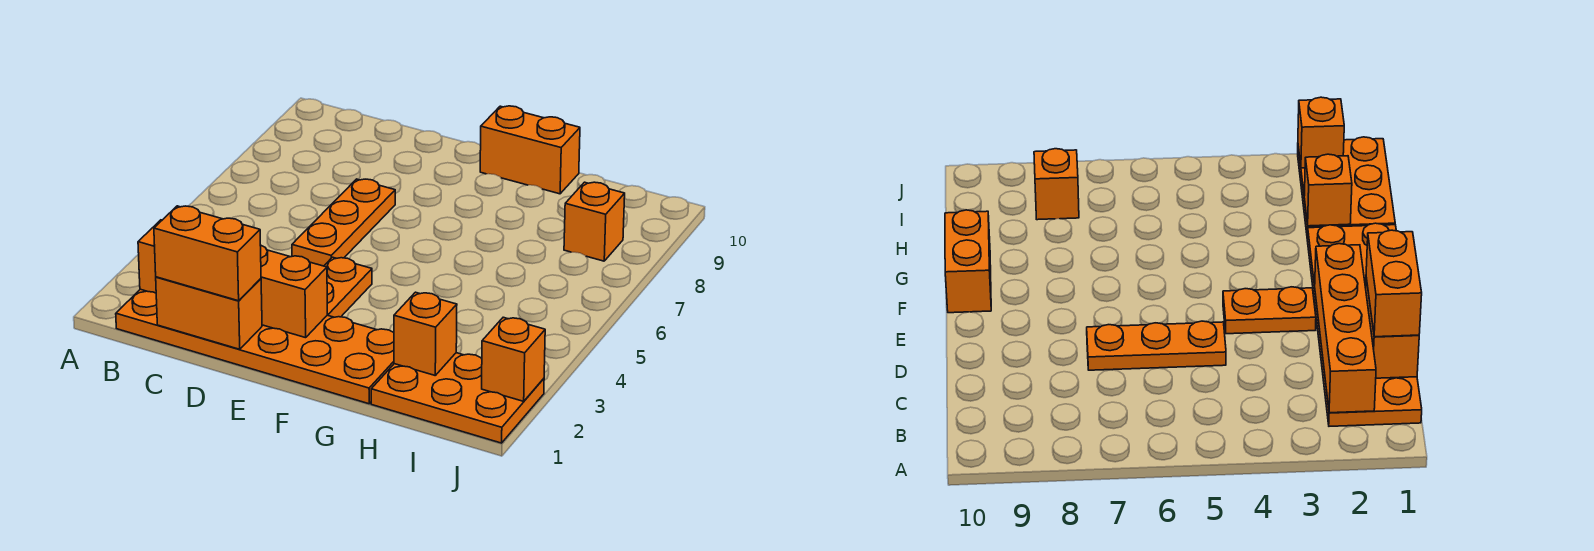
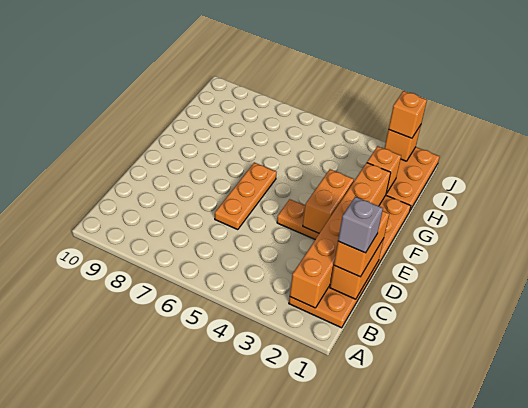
orange brick B2:E2 level 2 -> orange brick B2:G2 level 2
none -> grey brick C1 level 4
orange plate D5:D7 level 1 -> orange plate D6:F6 level 1
orange brick F10:G10 level 1 -> orange brick E3:F3 level 2
orange brick I8 level 1 -> orange brick J2 level 3

